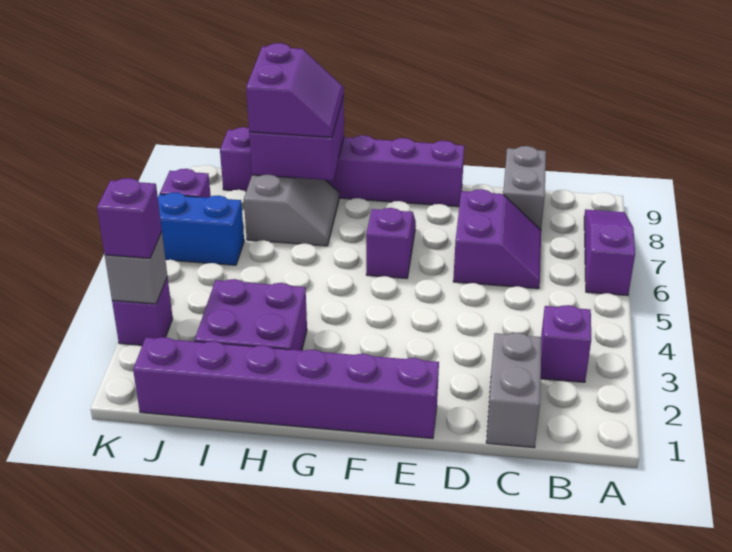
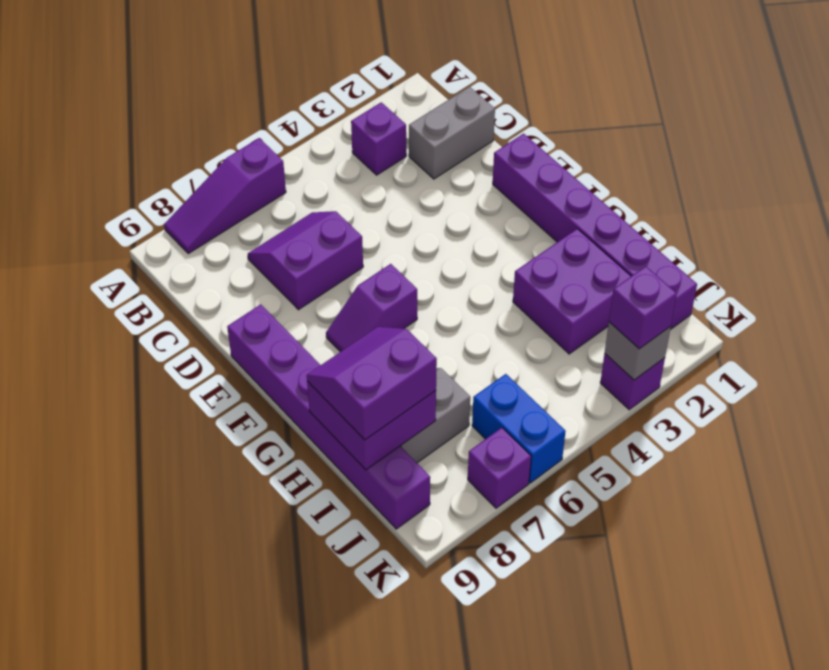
grey brick C8:C9 level 1 -> none

